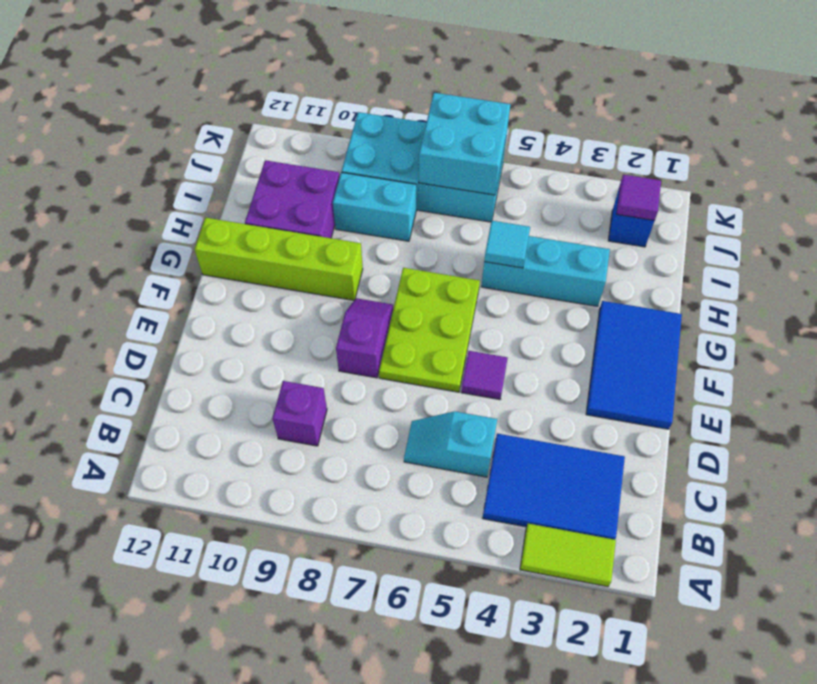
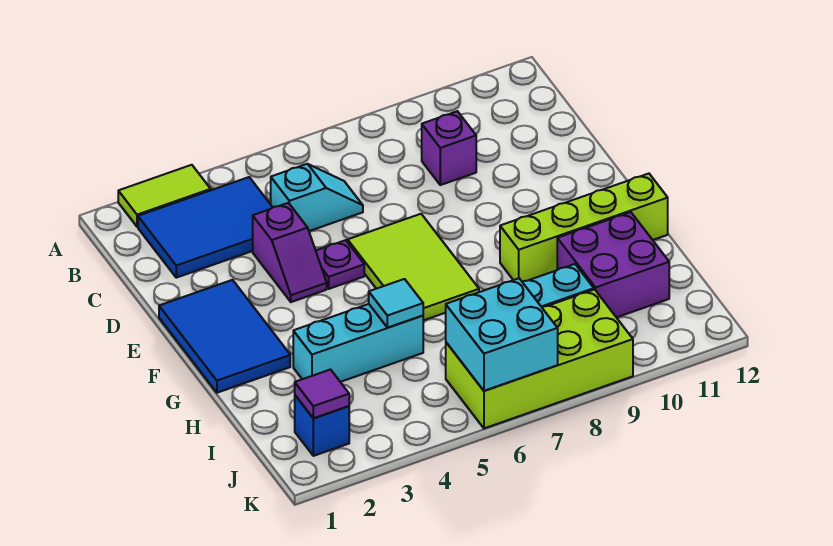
purple tile E5 level 1 -> purple plate E5 level 1
lime plate E6:G7 level 1 -> lime tile E6:G7 level 1
purple slope E8:F8 level 1 top E -> purple slope D4:E4 level 1 top D
cyan brick J6:K9 level 1 -> lime brick J6:K9 level 1

